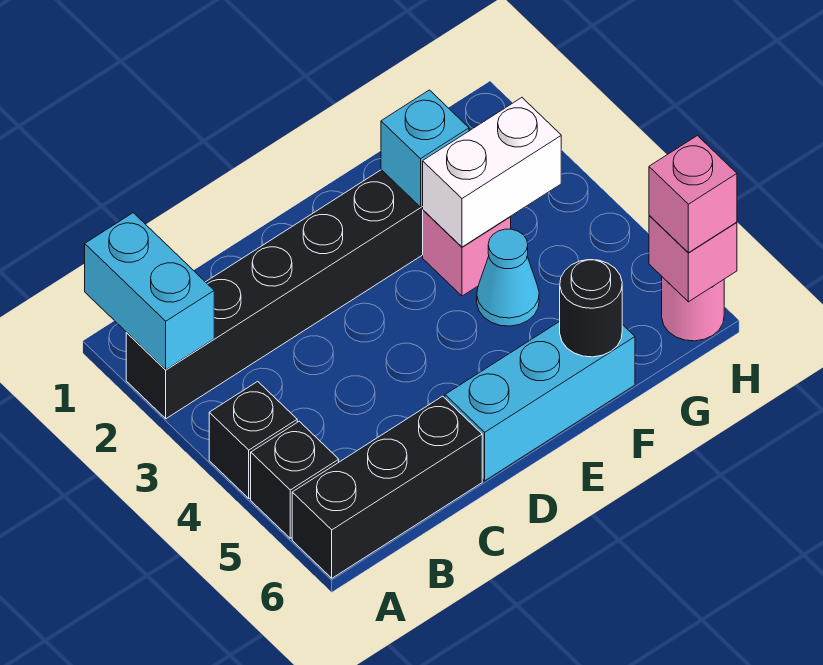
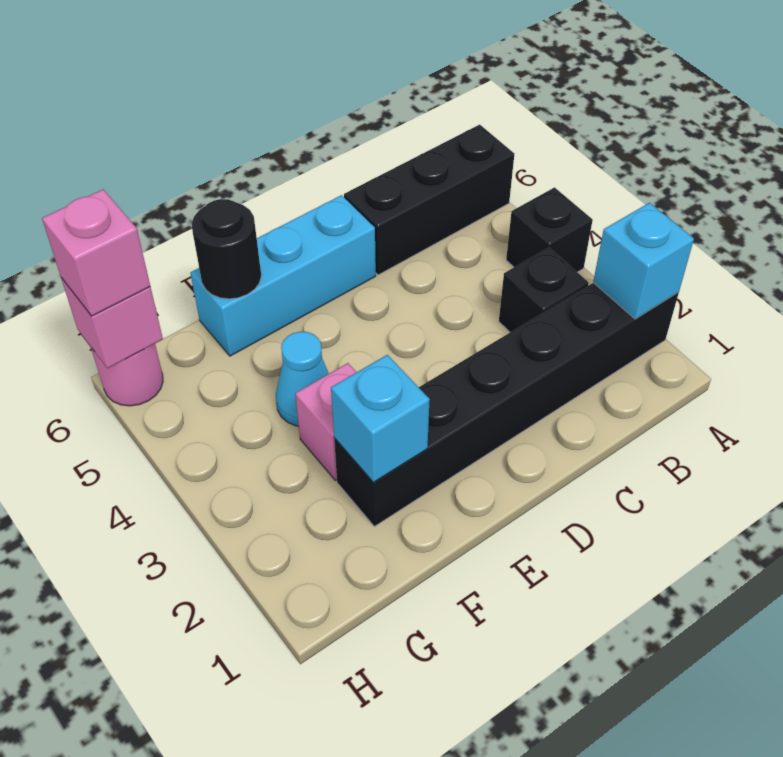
cyan brick A1:A2 level 2 -> cyan brick A2 level 2
black brick A5 level 1 -> black brick B3 level 1
white brick F3:G3 level 2 -> none

